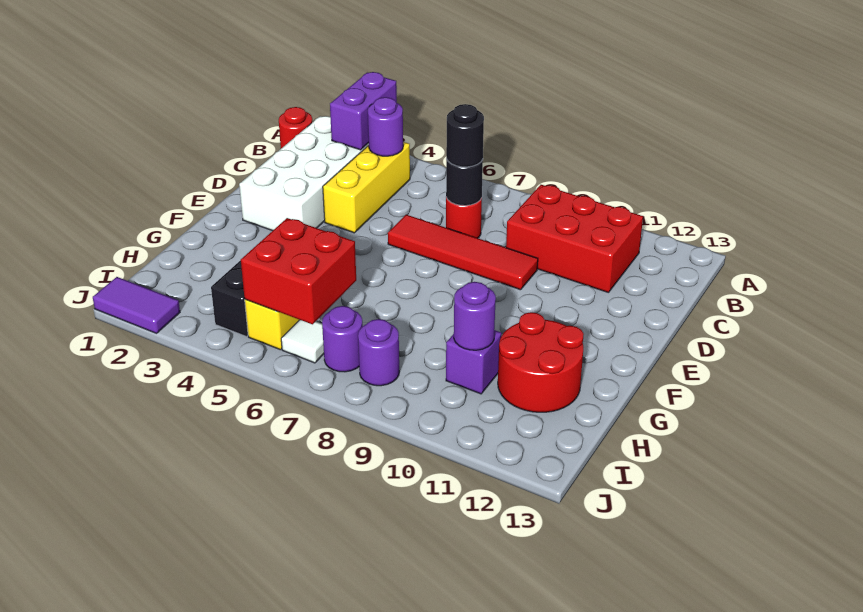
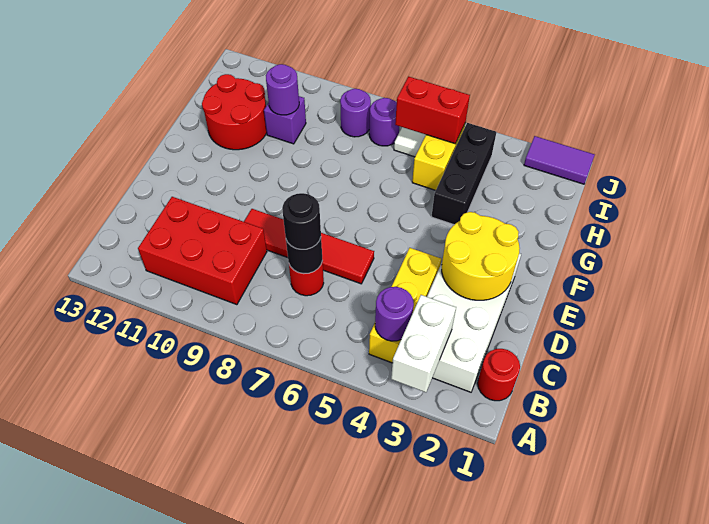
purple brick A3:B3 level 2 -> white brick A3:B3 level 2
none -> yellow round brick D2:E3 level 2
red brick H5:I6 level 2 -> red brick I5:I6 level 2

